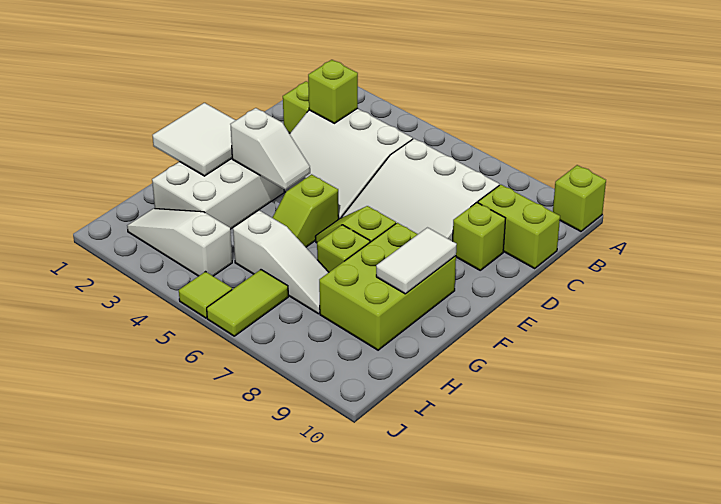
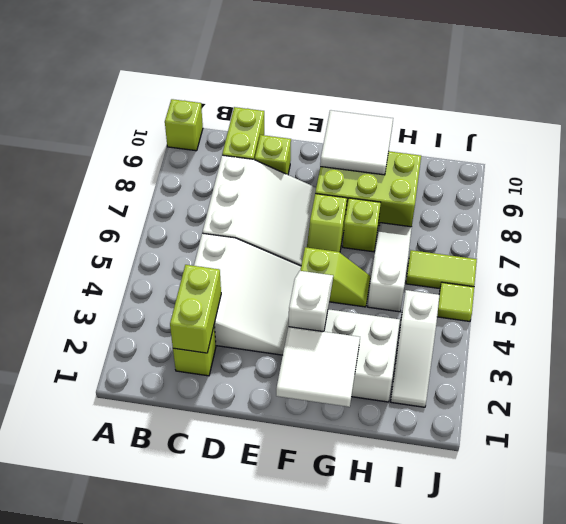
lime brick C3 level 2 -> lime brick C2:C3 level 2
white tile F9:G9 level 2 -> white tile F9:G10 level 2

